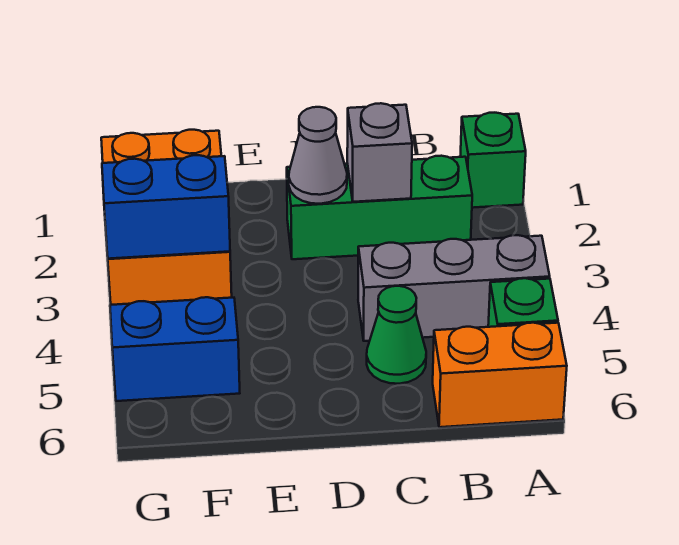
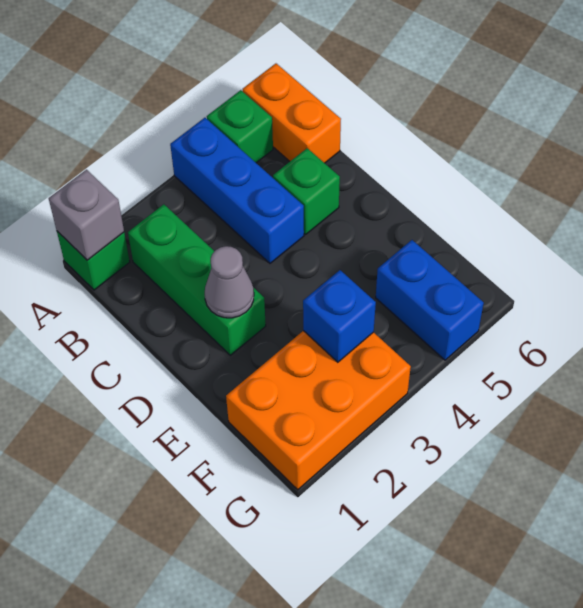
grey brick A4:C4 level 1 -> blue brick A4:C4 level 1
grey brick C2 level 2 -> grey brick A1 level 2
green cone C5 level 1 -> green brick C5 level 1
blue brick F3:G3 level 2 -> blue brick F3 level 2

